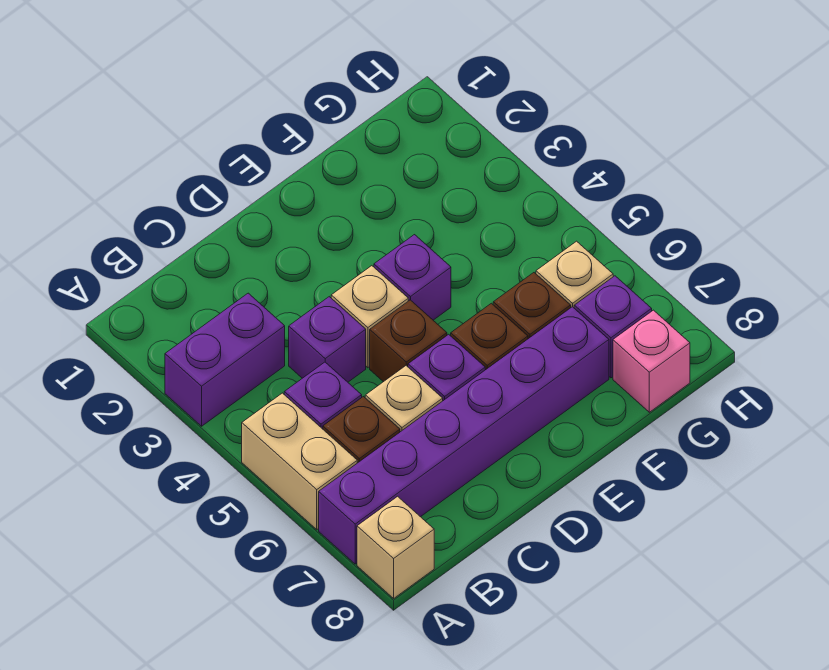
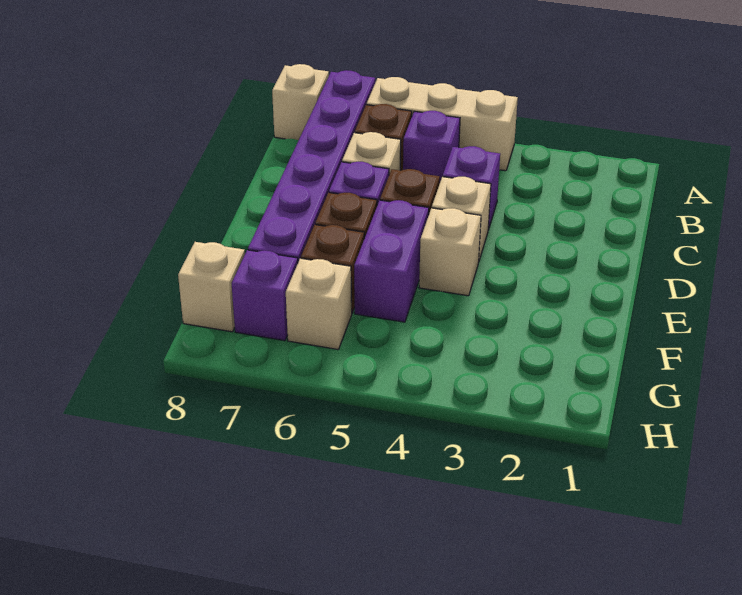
purple brick A3:B3 level 1 -> purple brick E5:F5 level 1
tan brick A5:A6 level 1 -> tan brick A4:A6 level 1
purple brick E4 level 1 -> tan brick E4 level 1
pink brick G8 level 1 -> tan brick G8 level 1

